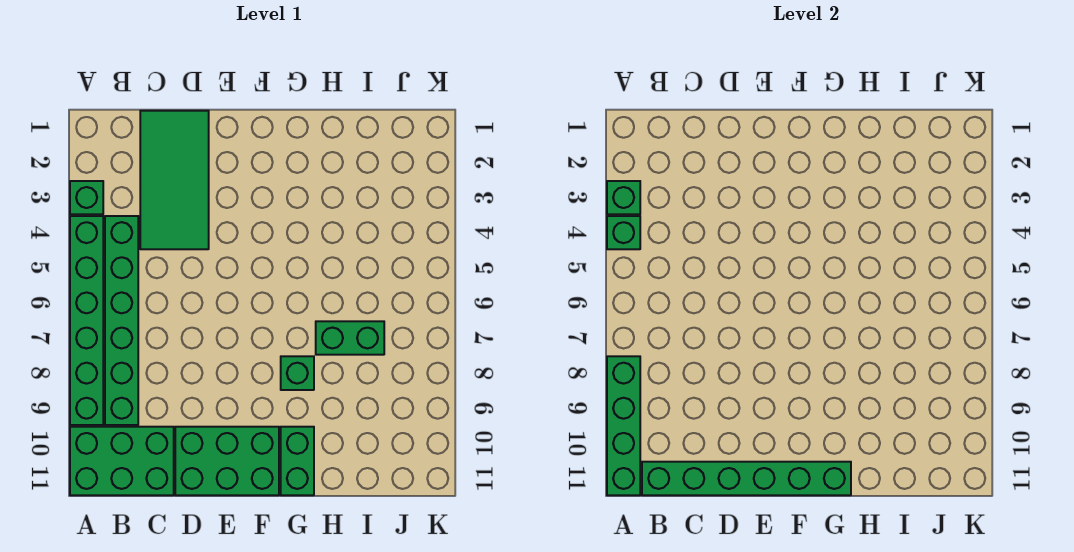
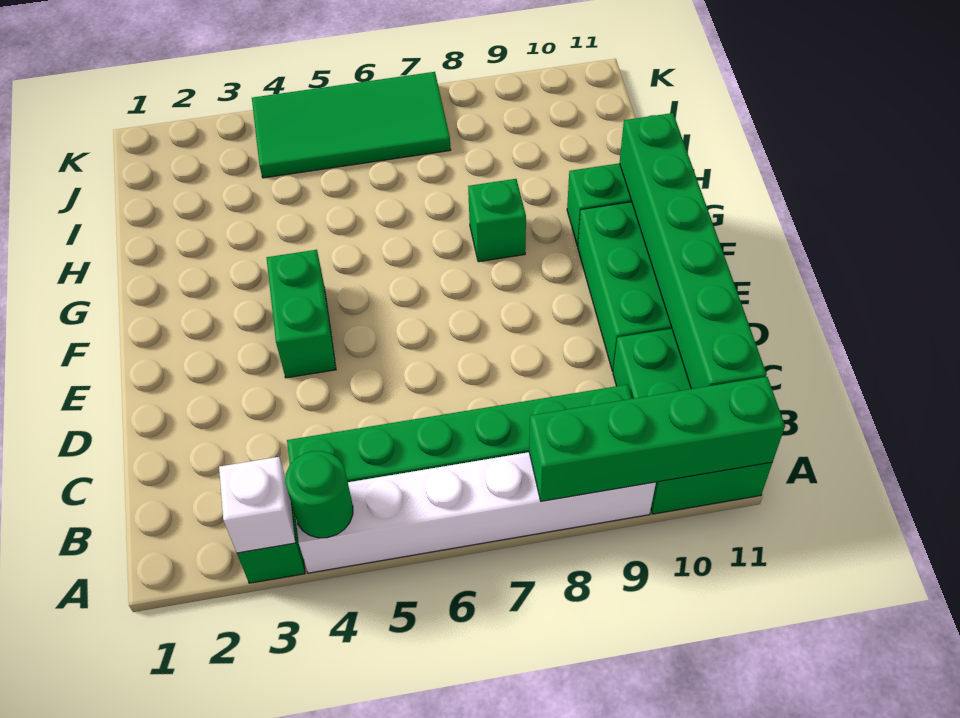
green brick A3 level 2 -> white brick A3 level 2
green brick A4:A9 level 1 -> white brick A4:A9 level 1
green brick A4 level 2 -> green round brick A4 level 2
green tile C1:D4 level 1 -> green tile J4:K7 level 1
green brick H7:I7 level 1 -> green brick E4:F4 level 1

